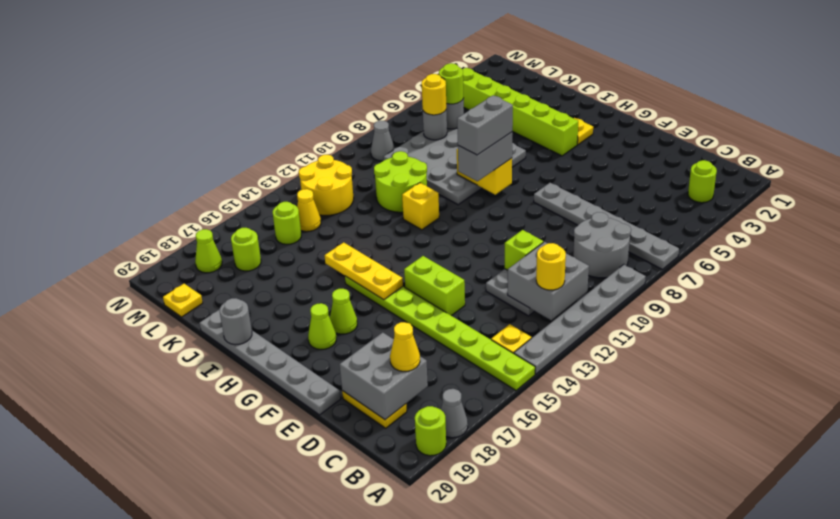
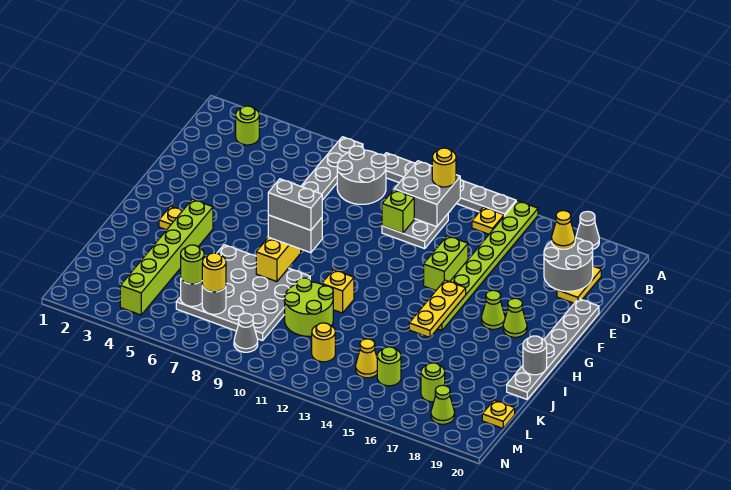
lime round brick A19 level 1 -> none
grey brick C18:D19 level 2 -> grey round brick C18:D19 level 2
yellow round brick L12:M13 level 1 -> yellow round brick L12 level 1

